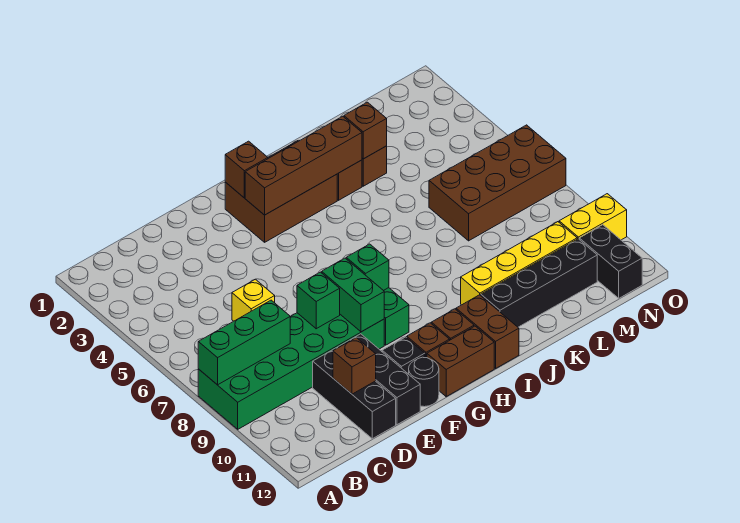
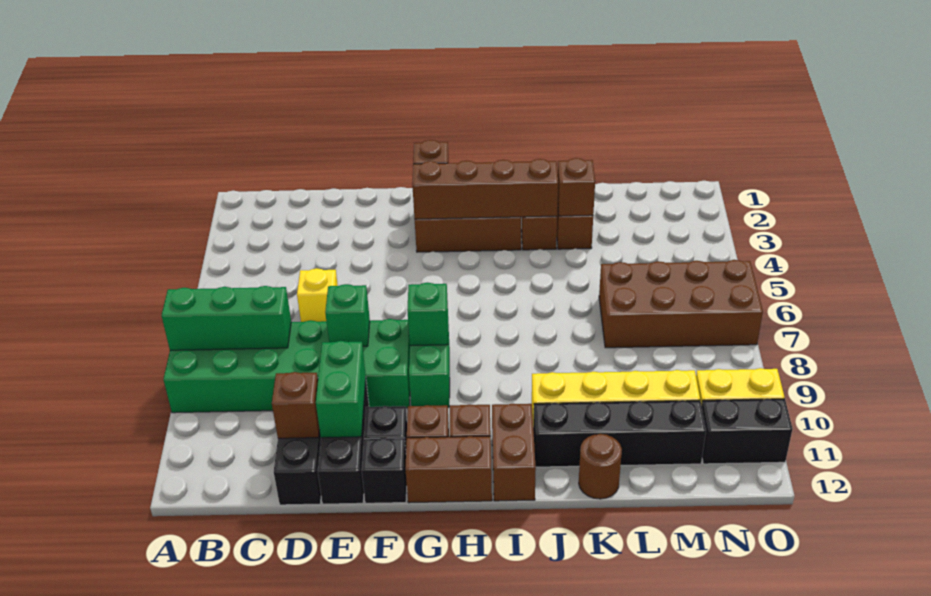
green brick F8:F9 level 2 -> green brick E10:E11 level 2
black round brick F12 level 1 -> black brick F12 level 1
none -> brown round brick K12 level 1
black brick N11:N12 level 1 -> black brick N11:O11 level 1

